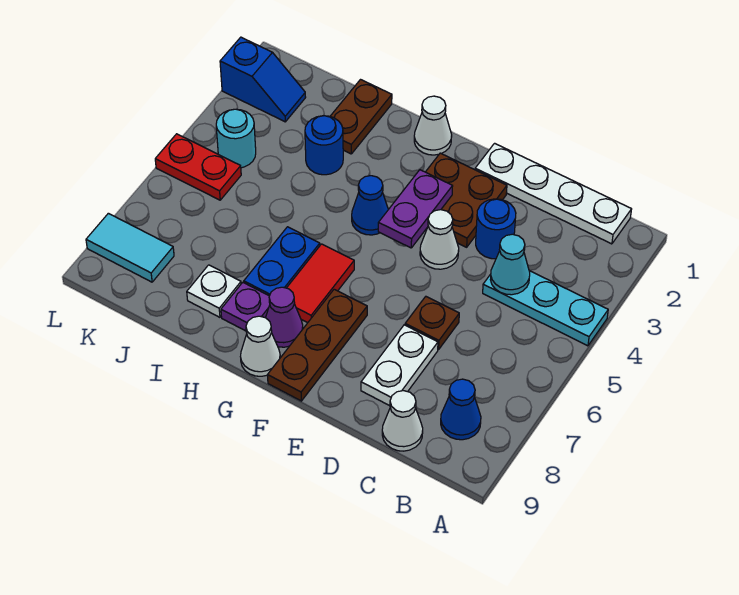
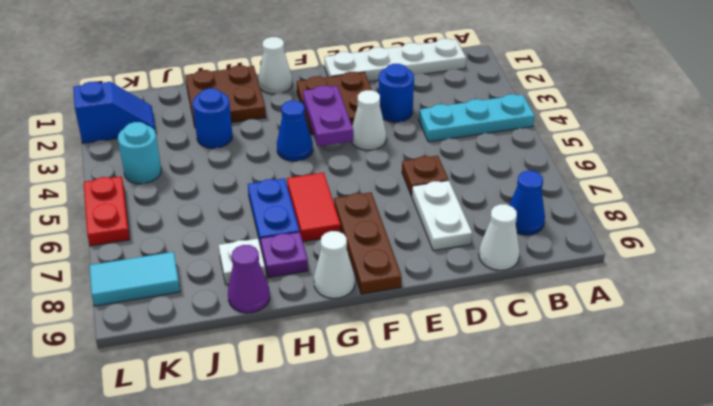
cyan cone C4 level 2 -> none
purple cone G8 level 1 -> purple cone I9 level 1
brown plate I1:I2 level 1 -> brown plate H1:I2 level 1
red plate K5:L5 level 1 -> red plate L5:L6 level 1

